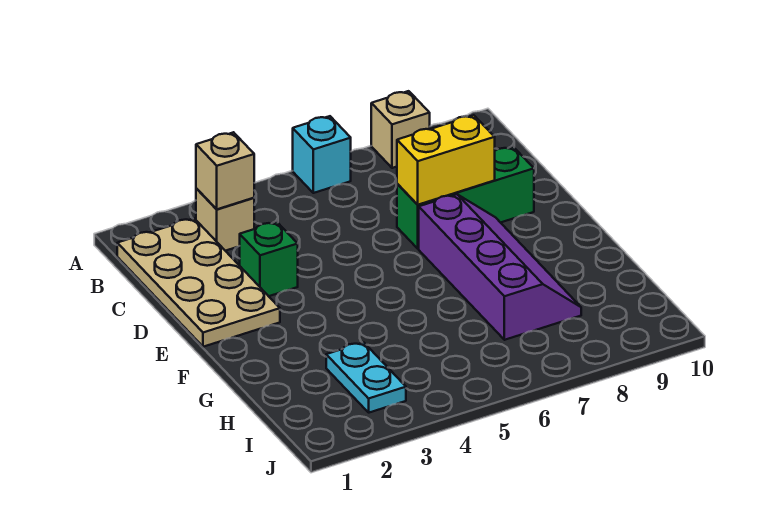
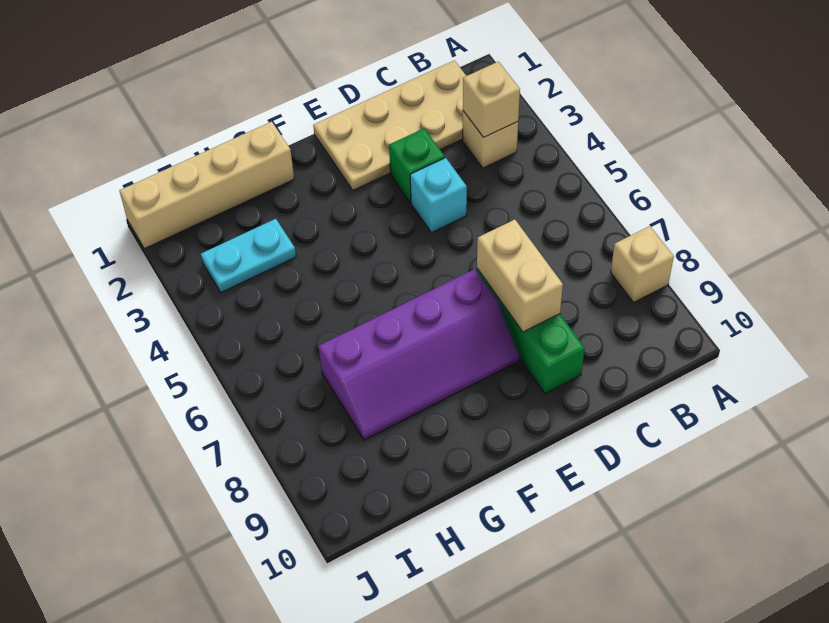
cyan brick A6 level 1 -> cyan brick D4 level 1
yellow brick D7:D8 level 2 -> tan brick D7:D8 level 2
none -> tan brick G1:J1 level 1

